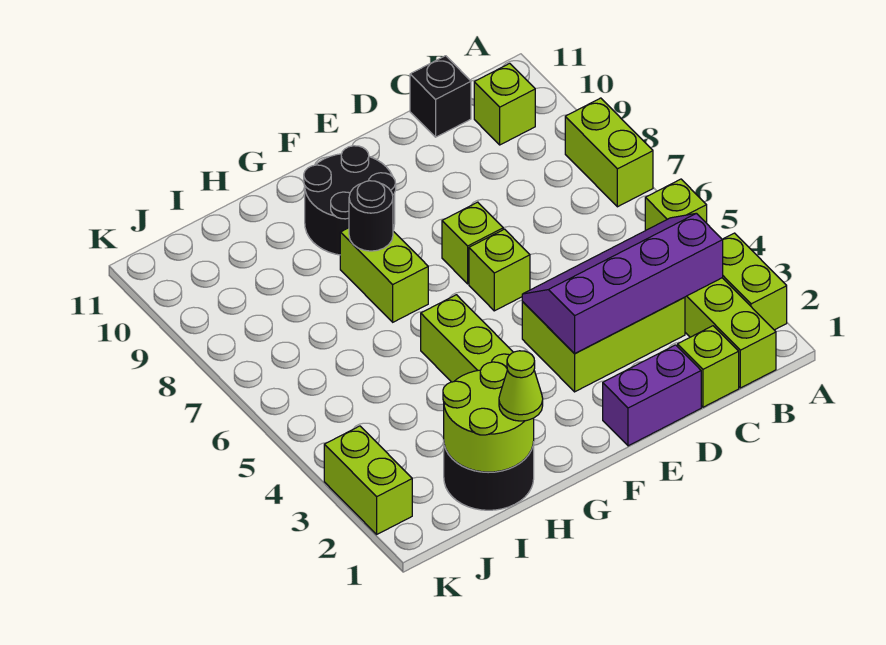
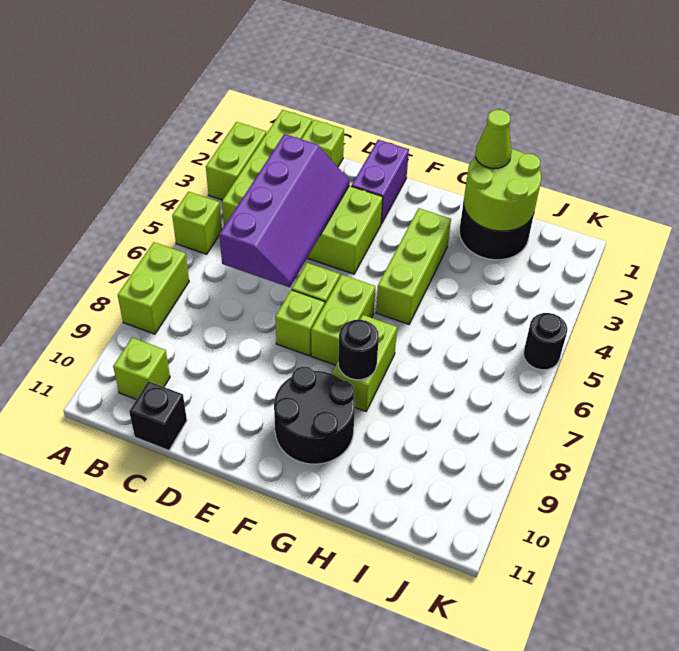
purple slope B3:E4 level 2 top 3 -> purple slope C3:D6 level 2 top C
purple brick D1:E1 level 1 -> purple brick E1:E2 level 1
lime brick K2:K3 level 1 -> lime brick F6:F7 level 1
none -> black round brick K5 level 1

